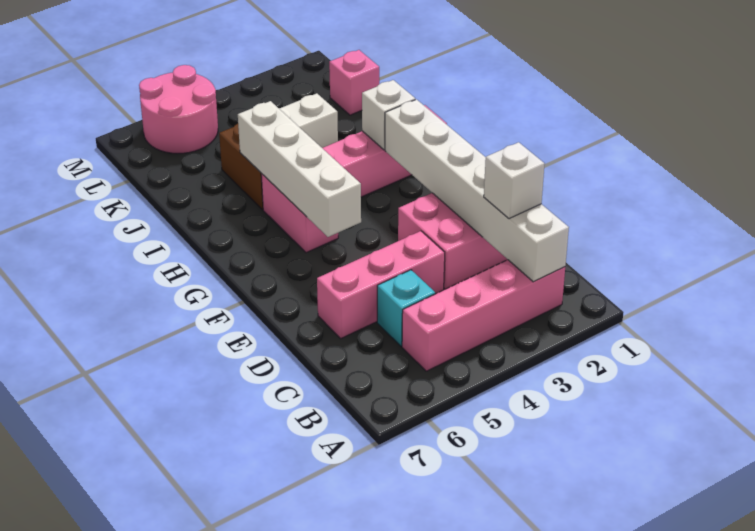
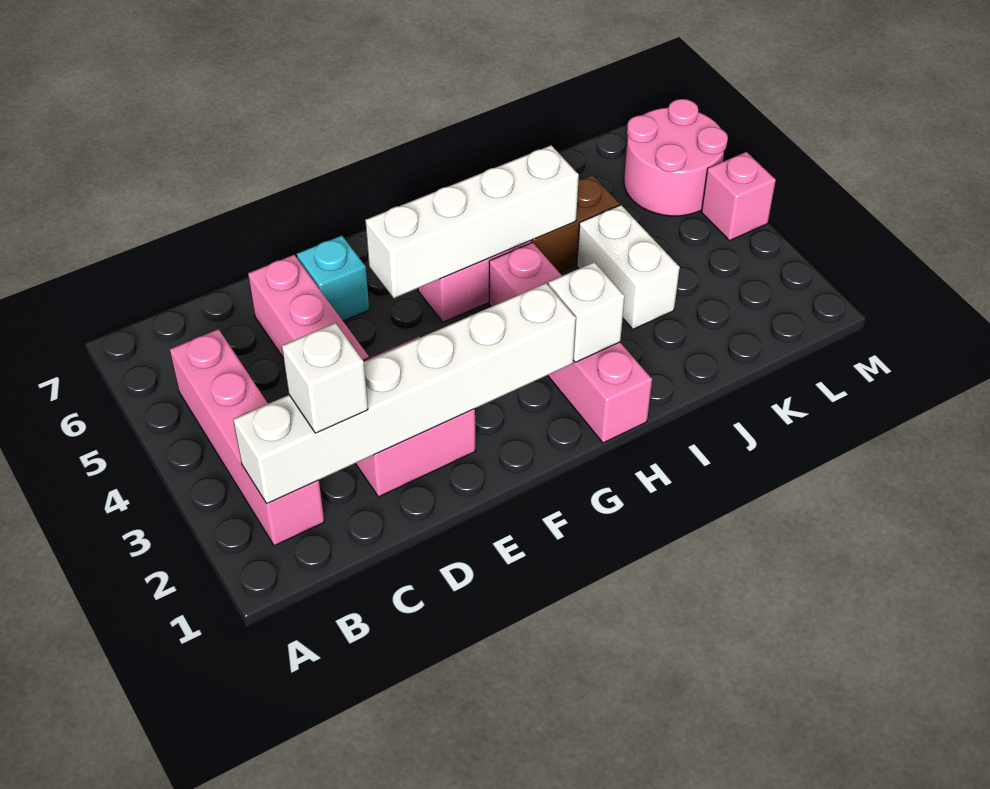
cyan brick C5 level 1 -> cyan brick E6 level 1
pink brick K1 level 1 -> pink brick M4 level 1

